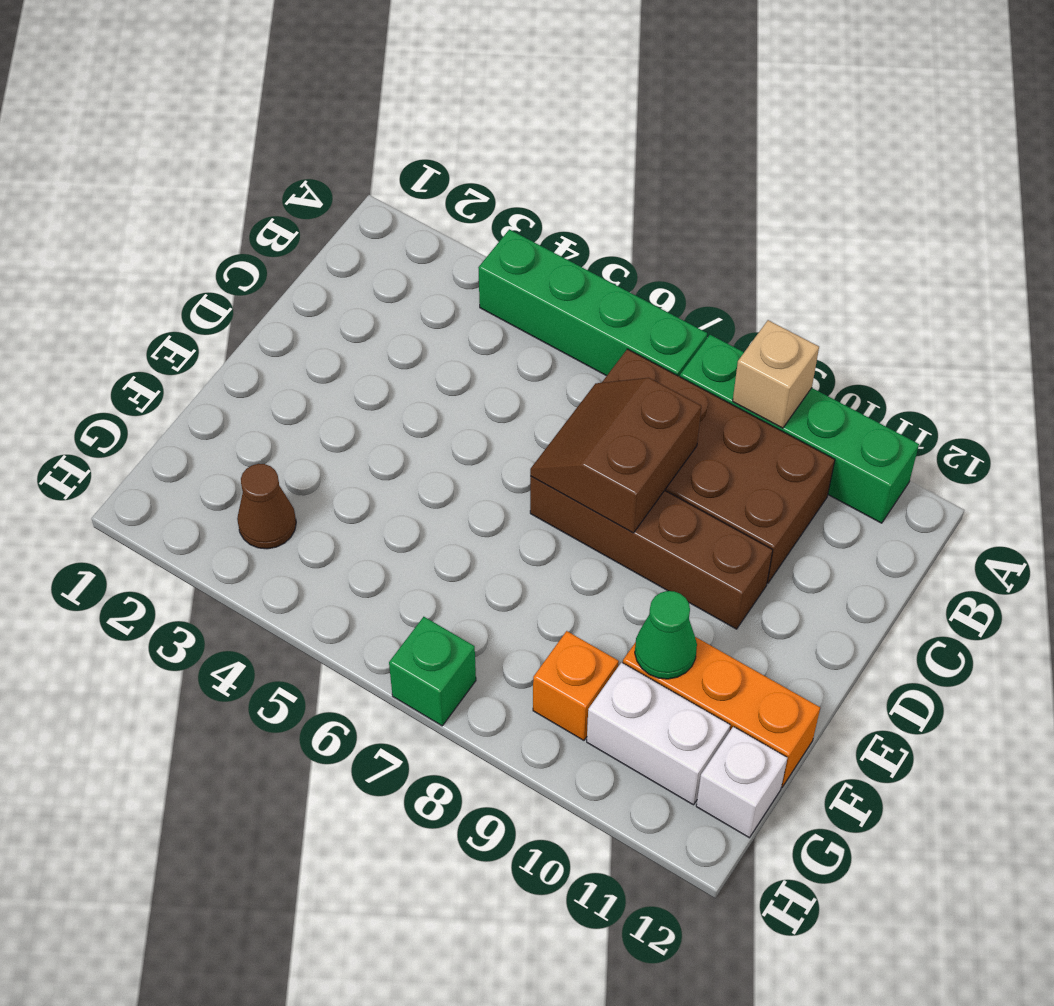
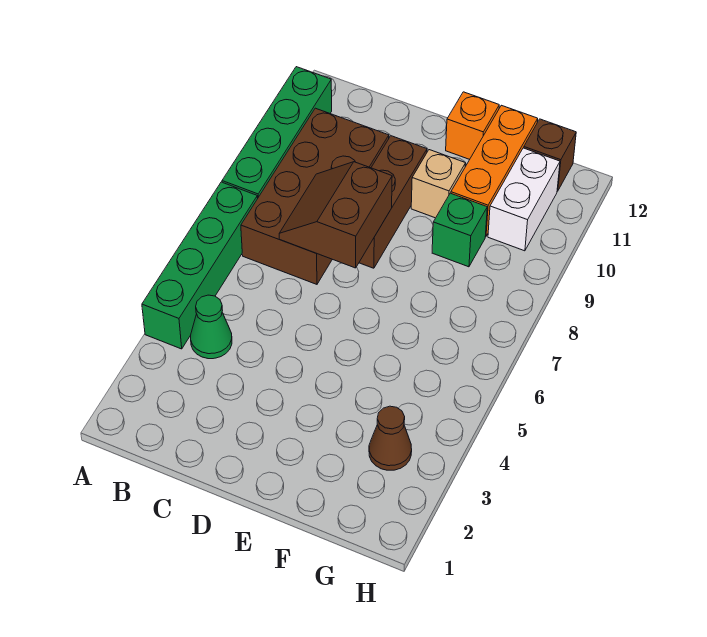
tan brick A9 level 2 -> tan brick E10 level 1
brown slope C7:D8 level 2 top 8 -> brown slope C7:D8 level 2 top D
brown brick D7:D10 level 1 -> brown brick D8:D10 level 1
green cone F10 level 2 -> green cone B4 level 1
orange brick G9 level 1 -> orange brick E12 level 1
white brick G12 level 1 -> brown brick G12 level 1
green brick H7 level 1 -> green brick F9 level 1

